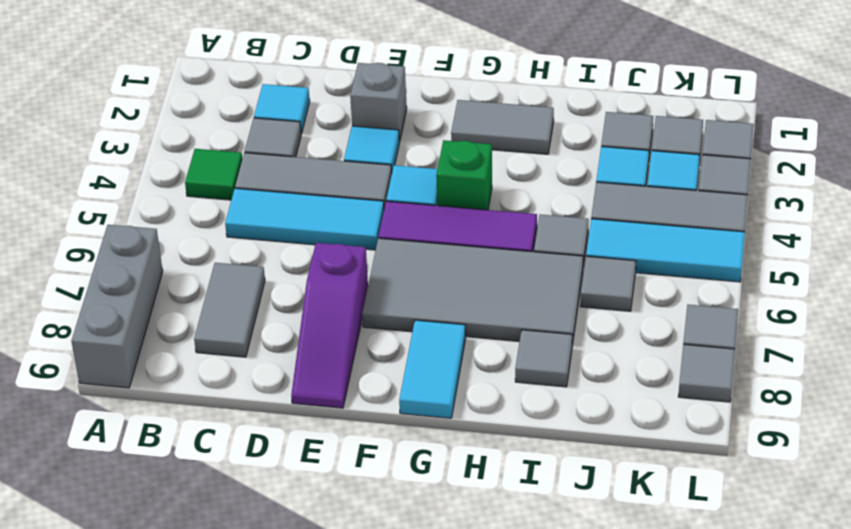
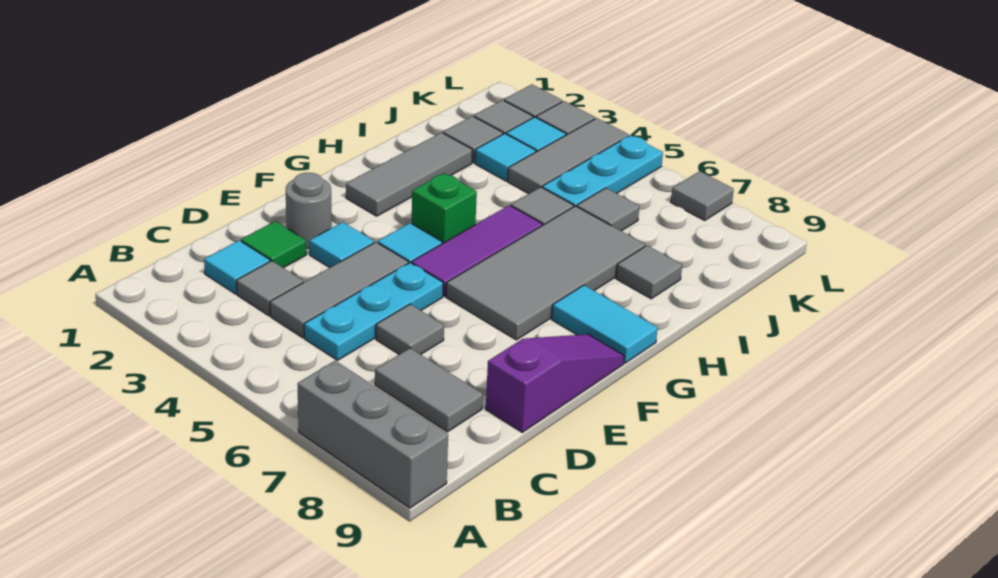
green tile B4 level 1 -> green tile D2 level 1
cyan tile C5:E5 level 1 -> cyan plate C5:E5 level 1
grey brick E2 level 1 -> grey round brick E2 level 1
purple slope E7:E9 level 1 top 7 -> purple slope D9:F9 level 1 top D
grey tile G2:H2 level 1 -> grey tile G2:I2 level 1
cyan tile J5:L5 level 1 -> cyan plate J5:L5 level 1
grey tile L8 level 1 -> grey tile D6 level 1

